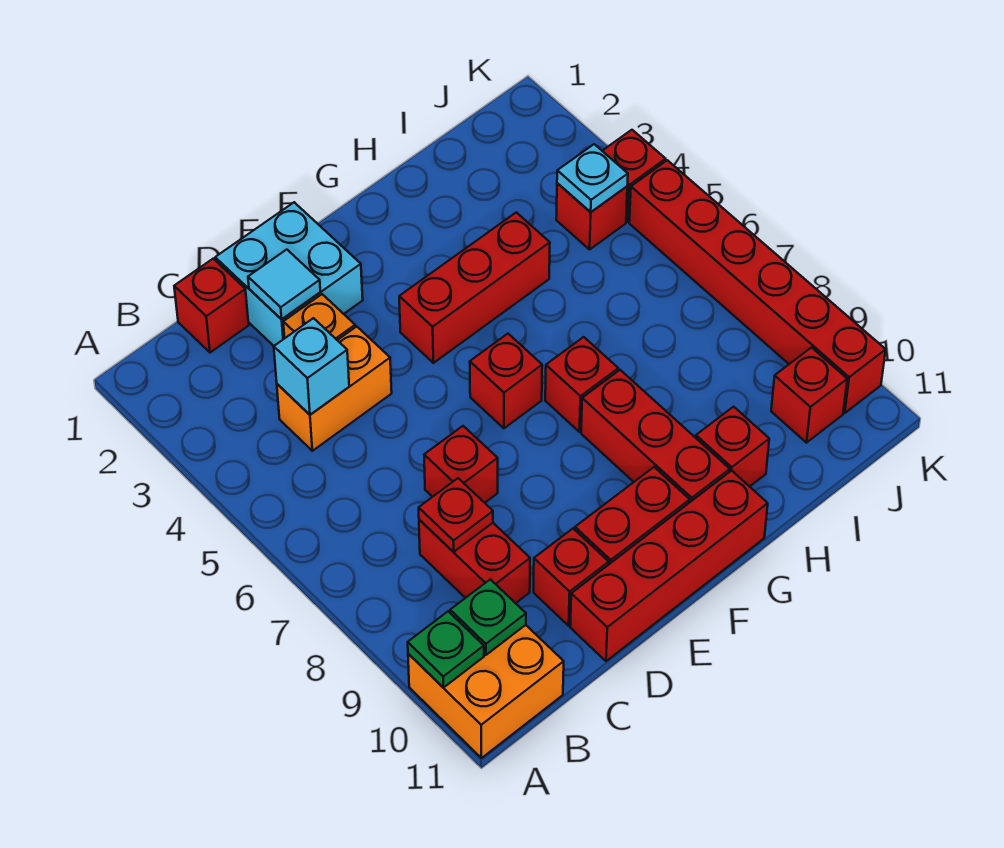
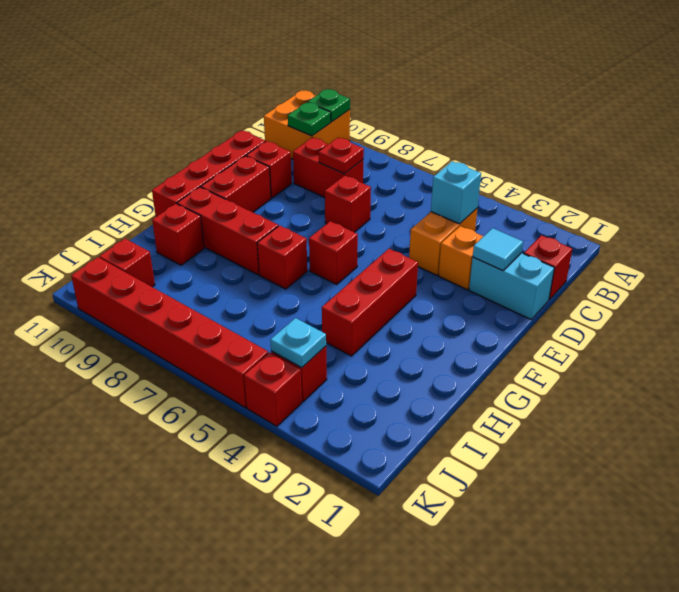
cyan brick D1:E2 level 1 -> cyan brick D1:D2 level 1

